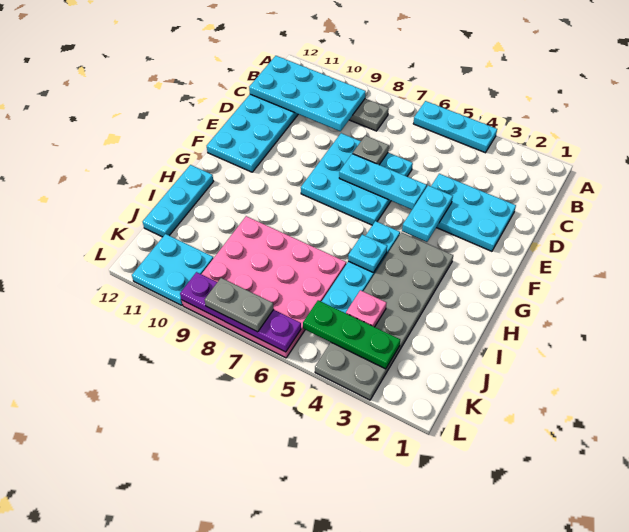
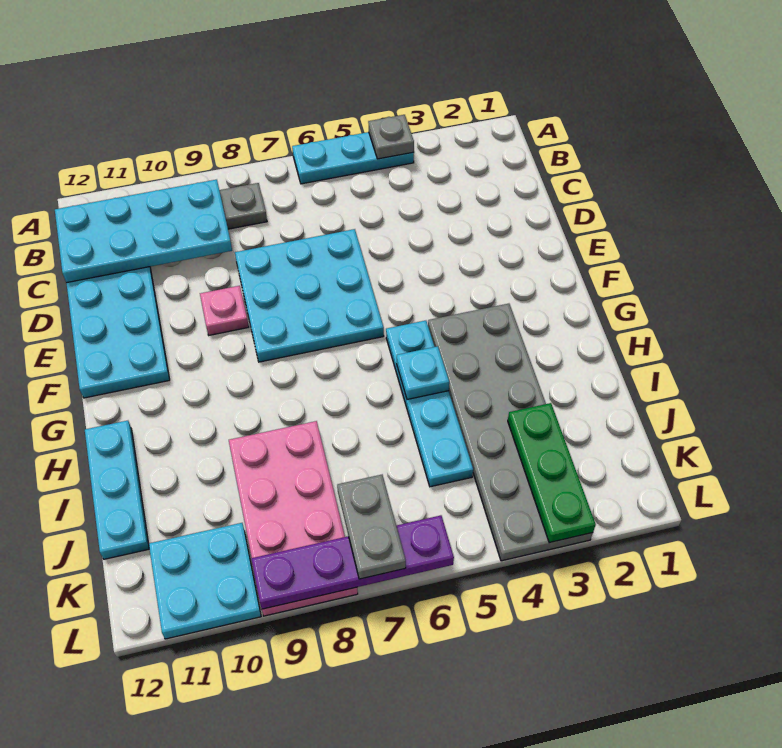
cyan plate D2:E4 level 1 -> none
grey plate D7 level 2 -> grey plate A4 level 2
cyan plate E4:F4 level 2 -> none
cyan plate E5:E7 level 2 -> none
pink plate I6:L9 level 1 -> pink plate I8:L9 level 1
pink plate J4 level 2 -> pink plate E9 level 1
green plate K3:K5 level 2 -> green plate J3:L3 level 2
grey plate L7:L8 level 3 -> grey plate K7:L7 level 3

